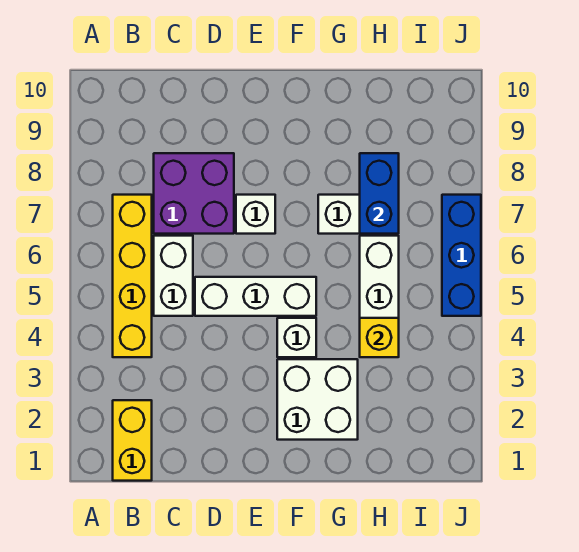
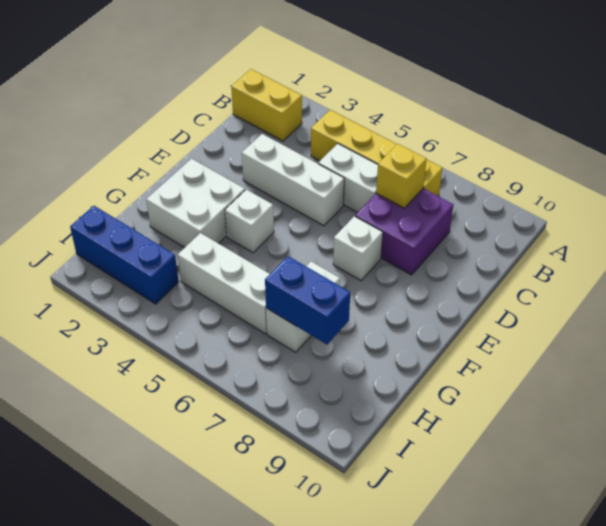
white brick D5:F5 level 1 -> white brick D3:D5 level 1
yellow brick H4 level 2 -> yellow brick C7 level 2
blue brick J5:J7 level 1 -> blue brick I1:I3 level 1

